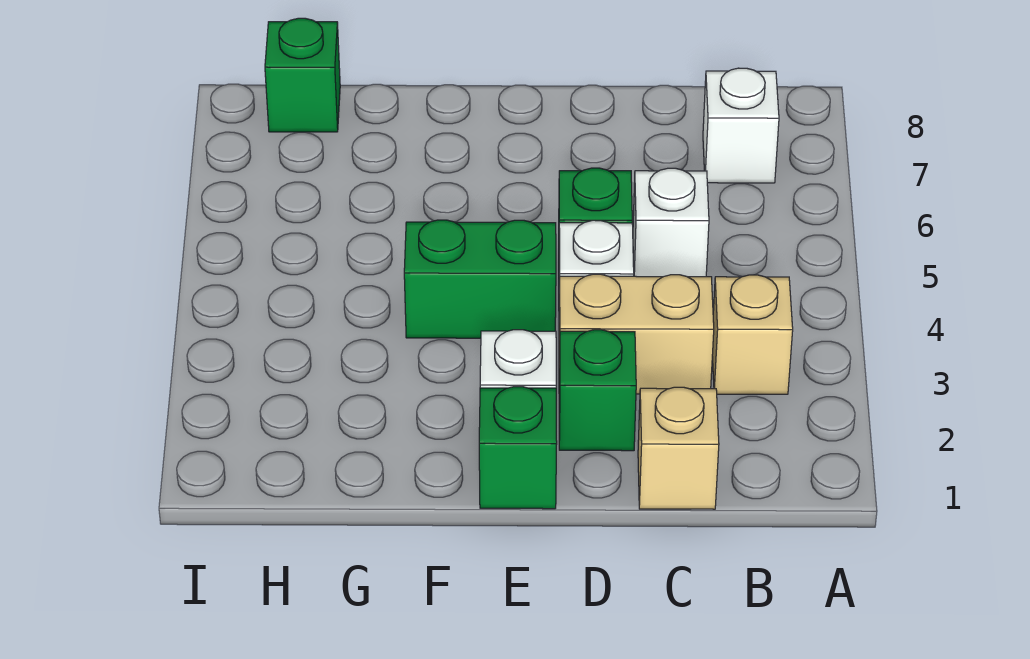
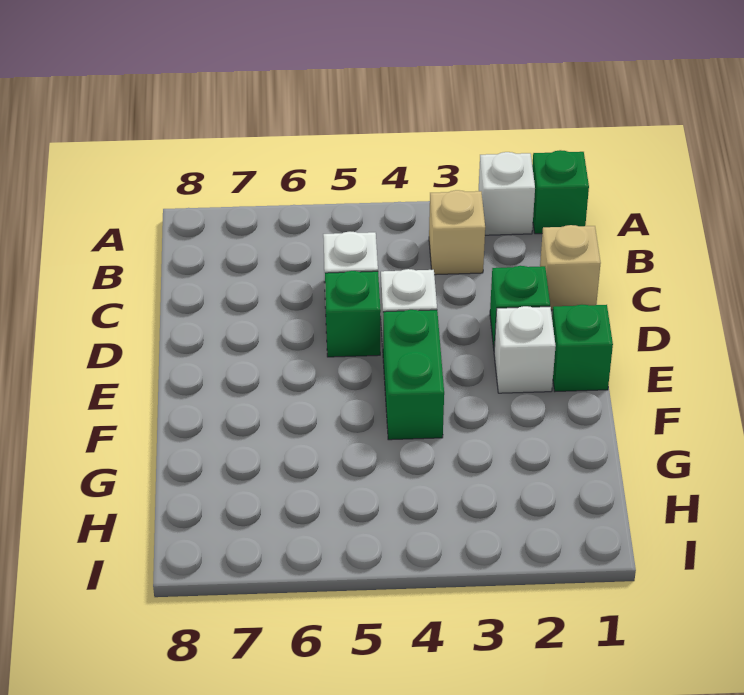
white brick B7 level 1 -> white brick A2 level 1
tan brick C3:D3 level 1 -> none
green brick H8 level 1 -> green brick A1 level 1

